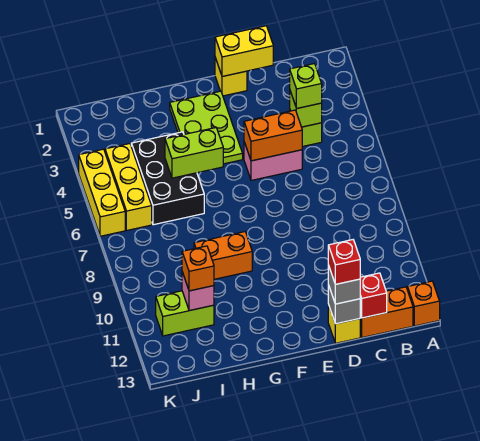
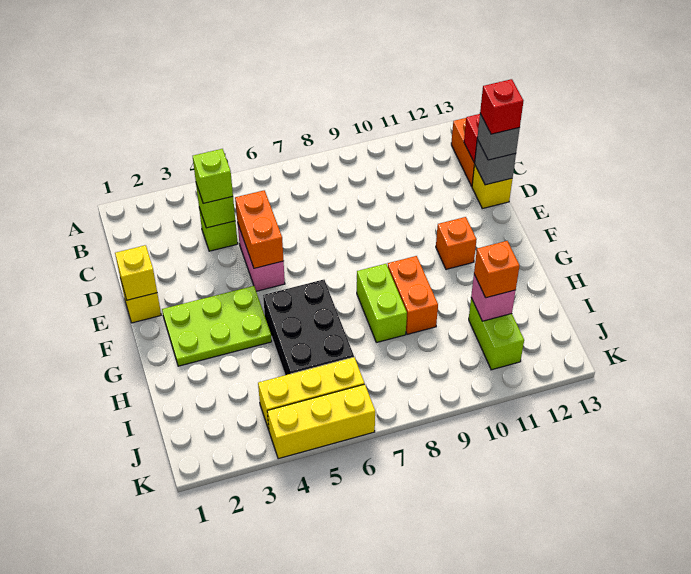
orange brick A13 level 1 -> orange brick F11 level 1
yellow brick D1:E1 level 2 -> yellow brick E1 level 2
lime brick G5:H5 level 2 -> lime brick G8:H8 level 1
black brick H4:I6 level 1 -> black brick G5:I6 level 1

